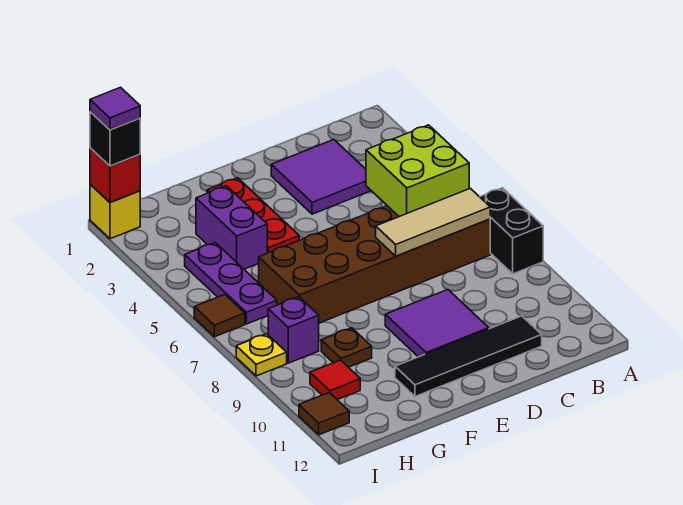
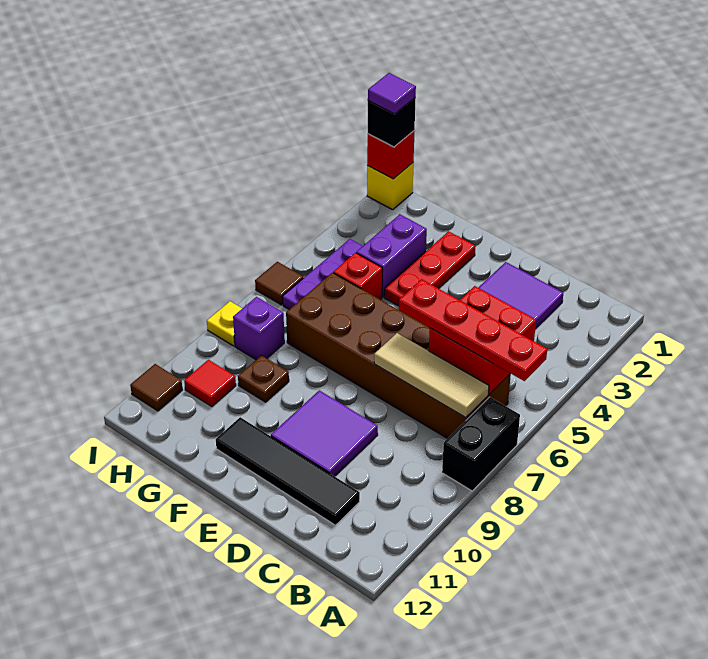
none -> red plate A6:D6 level 3
lime brick B5:C6 level 2 -> red brick B5:C6 level 2
none -> red brick G5 level 1

